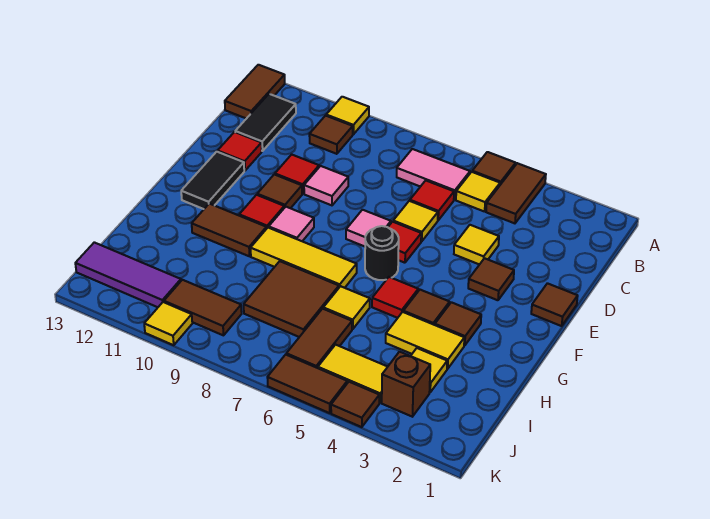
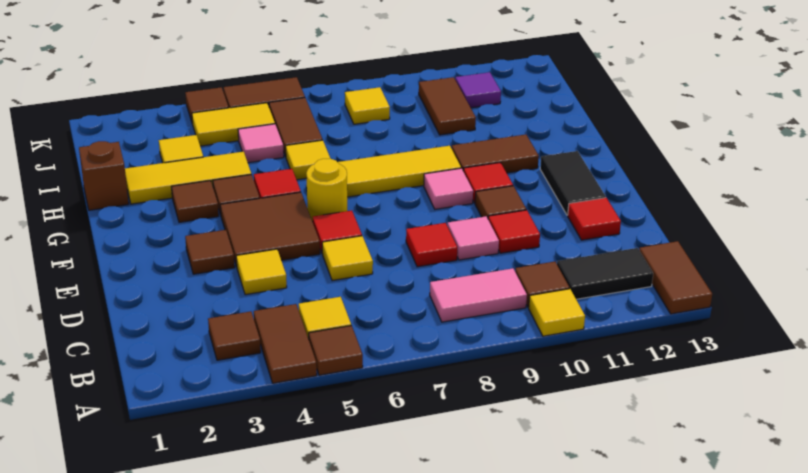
pink tile B6:B7 level 1 -> pink tile B8:B9 level 1
black tile B12:C12 level 1 -> black tile B11:B12 level 1
red tile C6 level 1 -> red tile D8 level 1
brown tile E1 level 1 -> brown tile B3 level 1
pink tile E7 level 1 -> pink tile I5 level 1
black round brick F6 level 1 -> yellow round brick F6 level 1
yellow tile H3:H4 level 1 -> yellow tile H2:H4 level 1
brown tile H7:I8 level 1 -> brown tile E4:F5 level 1
brown brick J3 level 1 -> brown brick H1 level 1
brown tile J9:J10 level 1 -> brown tile I10:J10 level 1
purple tile J11:J13 level 1 -> purple tile J11 level 1
yellow tile K10 level 1 -> yellow tile J8 level 1

